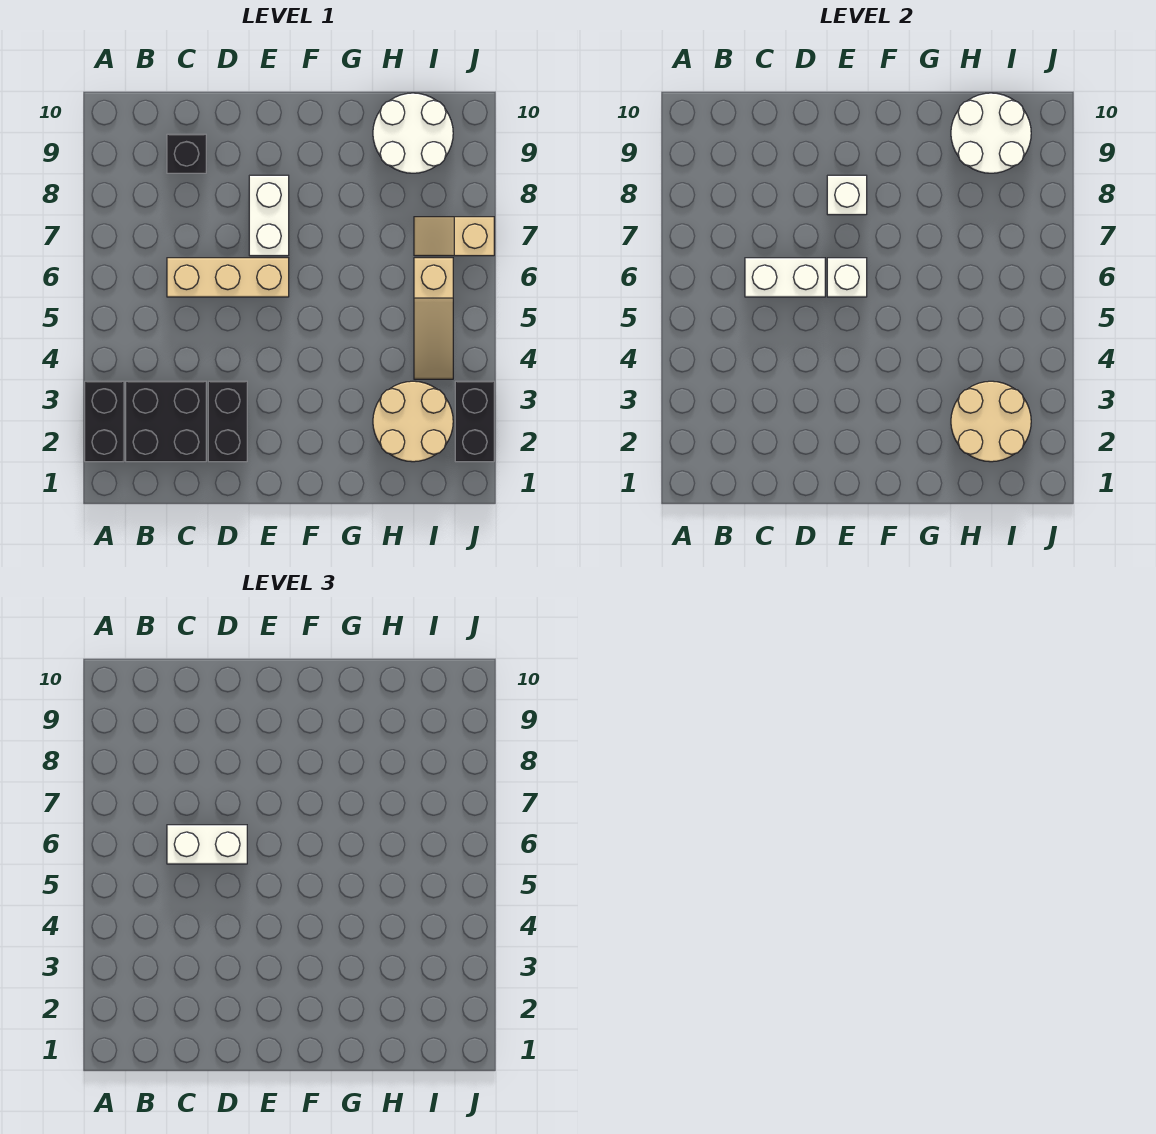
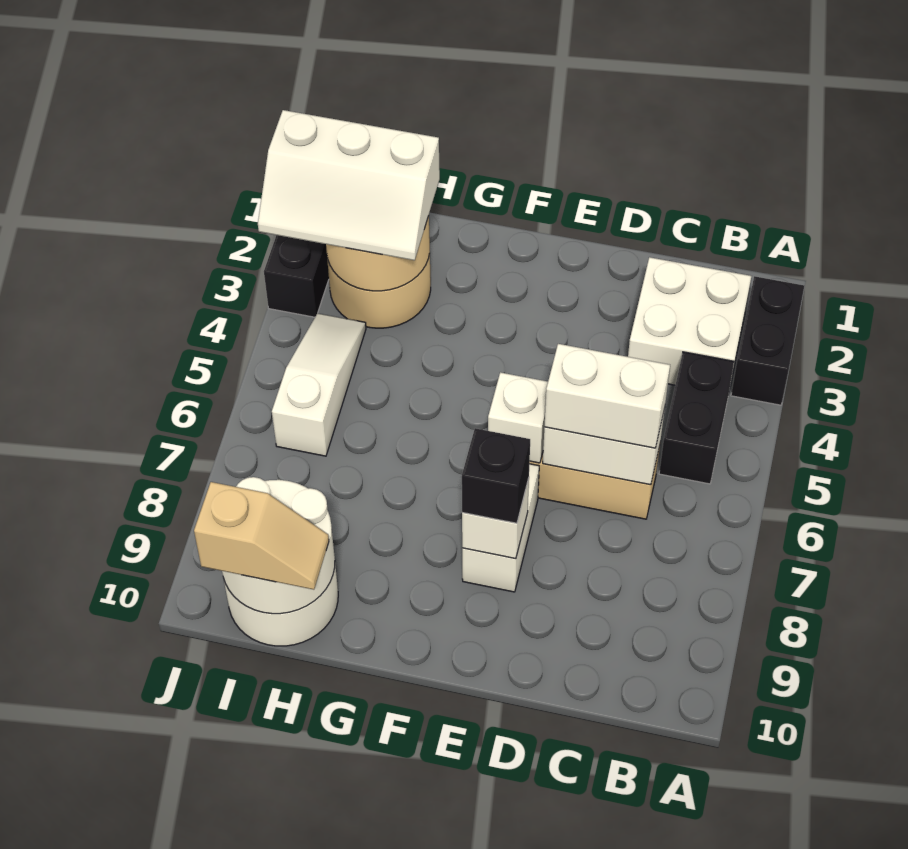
black brick B2:C3 level 1 -> white brick B2:C3 level 1
black brick C9 level 1 -> black brick E8 level 3
black brick D2:D3 level 1 -> black brick B4:B5 level 1
none -> white slope H2:J3 level 3 top 2
tan slope I4:I6 level 1 top 6 -> white slope I4:I6 level 1 top 6
tan slope I7:J7 level 1 top J -> tan slope H10:I10 level 3 top I

